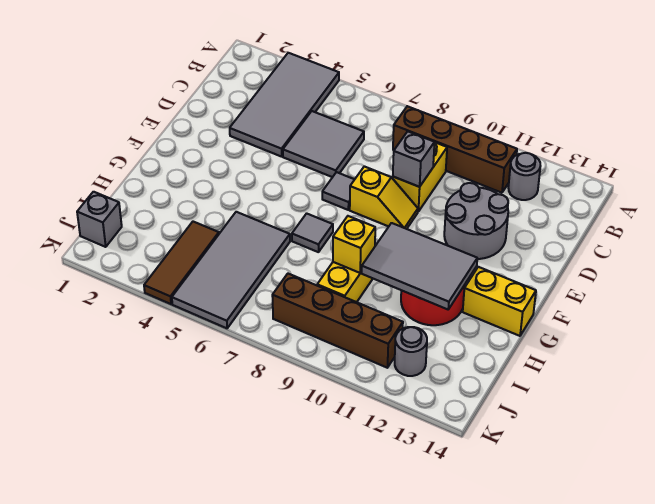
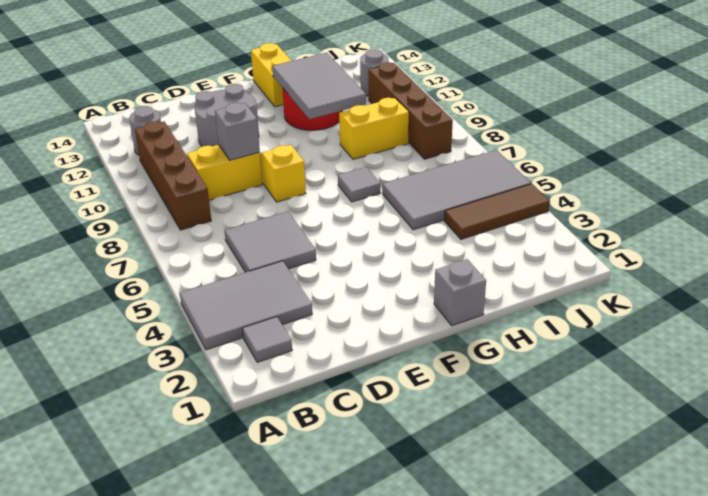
grey tile A3:D4 level 1 -> grey tile A3:C4 level 1
grey tile E7 level 1 -> grey tile B2 level 1
yellow brick H9 level 2 -> none
grey brick J1 level 1 -> grey brick G1 level 1

